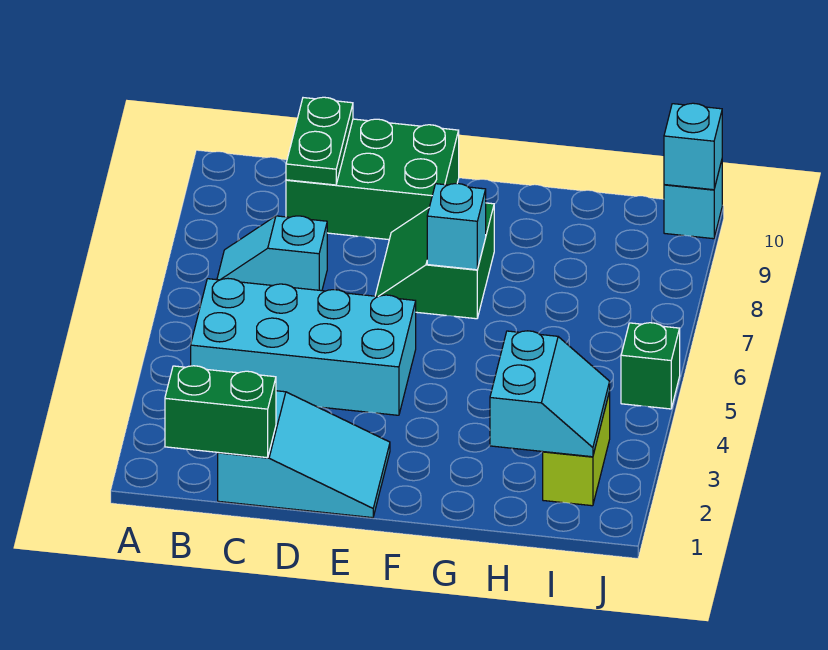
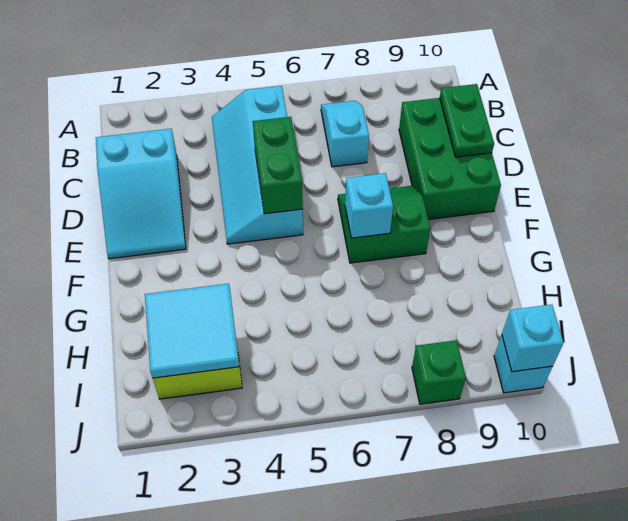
green brick B1:C1 level 2 -> green brick D5:E5 level 2
cyan brick B4:E5 level 1 -> cyan slope B4:E5 level 1 top 5
green plate C9:C10 level 2 -> green plate C10:D10 level 2
cyan slope H2:I3 level 2 top H -> cyan tile H2:I3 level 2
green brick J5 level 1 -> green brick J8 level 1

